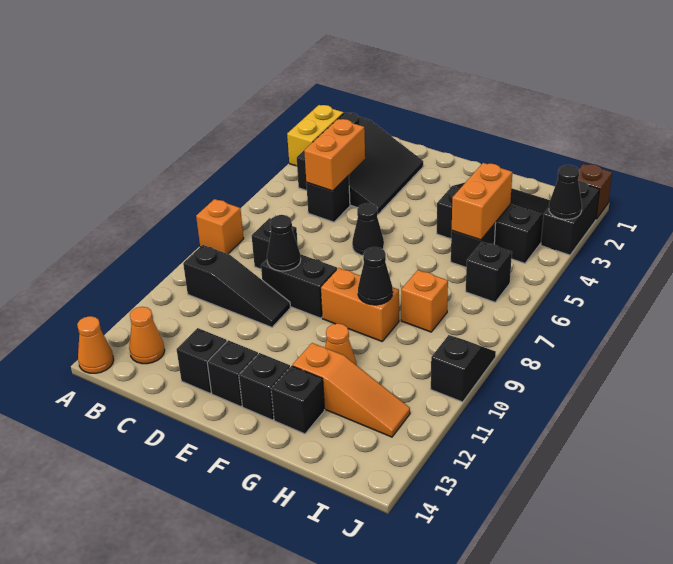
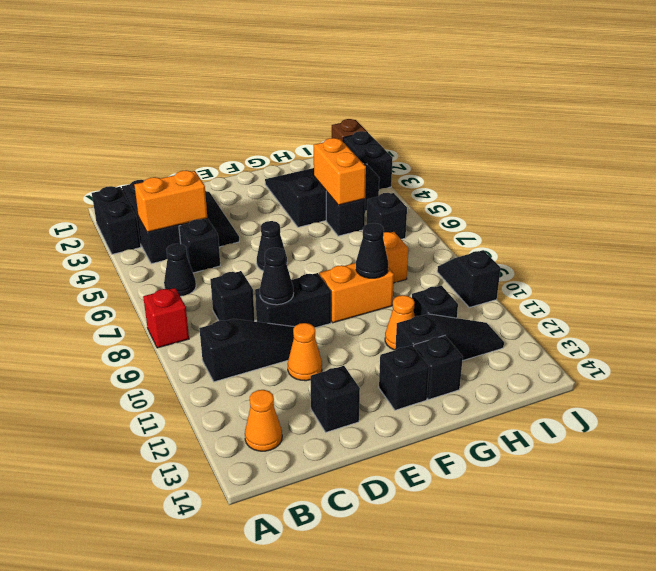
yellow brick A2:A3 level 1 -> black brick A2:A3 level 1
orange brick A8 level 1 -> red brick A8 level 1
orange cone A14 level 1 -> orange cone D11 level 1
orange brick C4:C5 level 2 -> orange brick B4:C4 level 2
black brick E13 level 1 -> black brick H11 level 1
orange slope G12:I12 level 1 top G -> black slope G12:I12 level 1 top G
black cone J3 level 2 -> black cone B6 level 1

